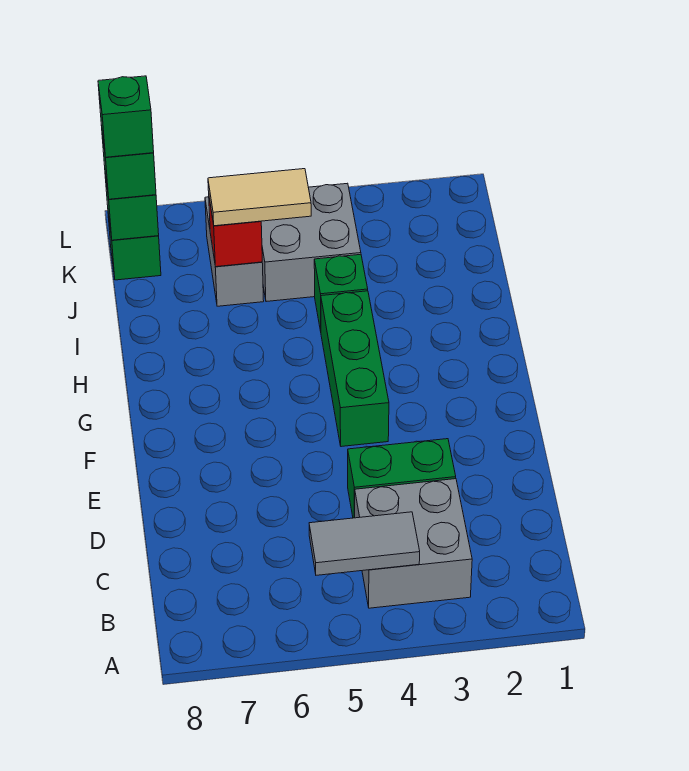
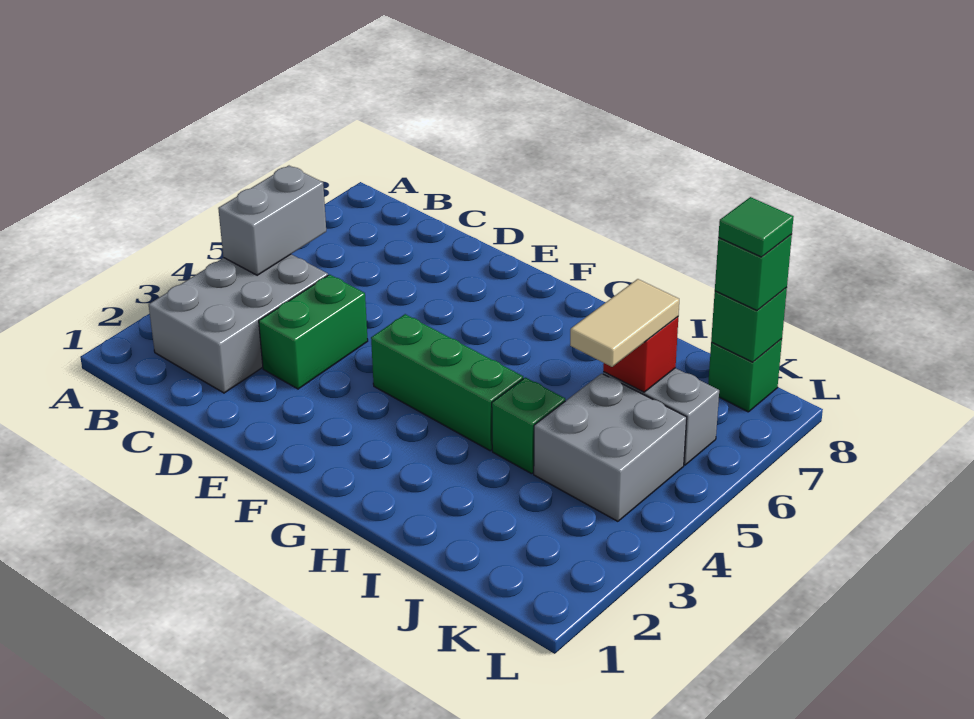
grey brick B3:C4 level 1 -> grey brick B2:C4 level 1
grey tile B4:B5 level 2 -> grey brick B4:B5 level 2
green brick K8 level 4 -> green tile K8 level 4

